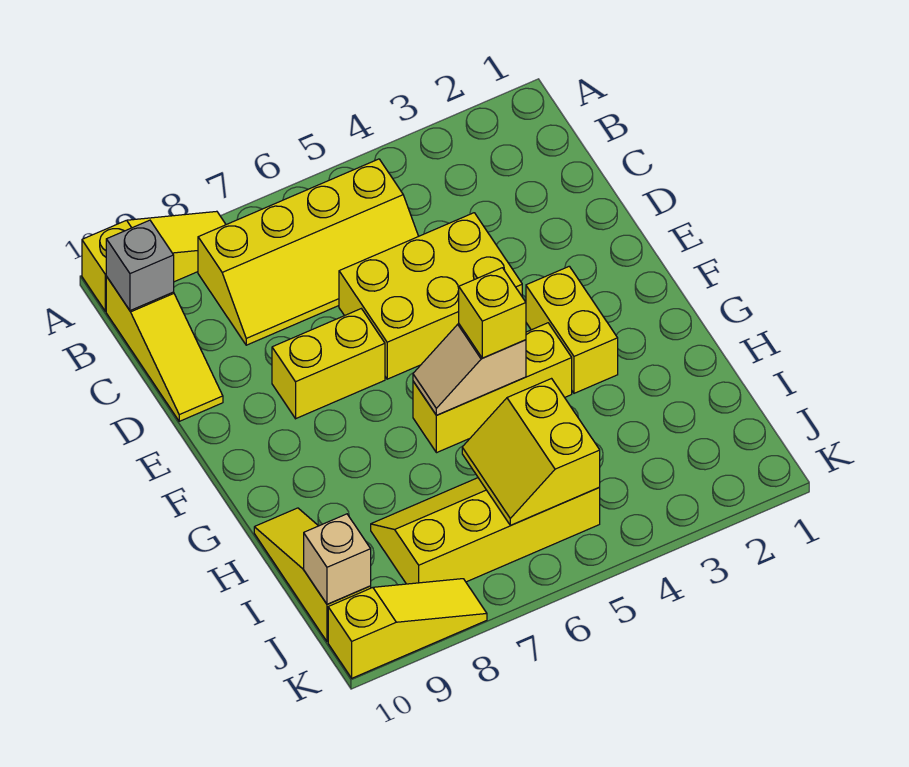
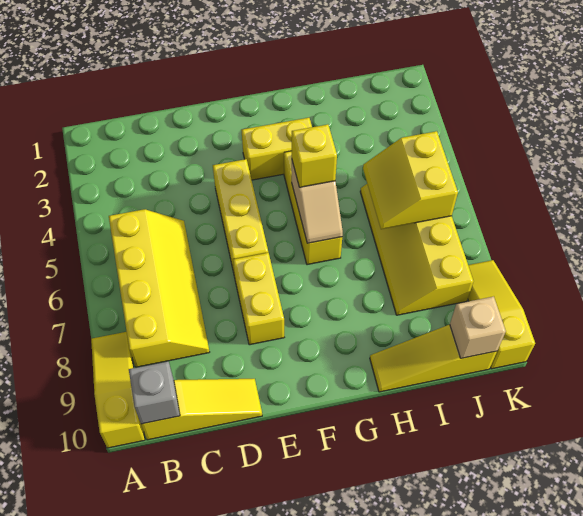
yellow brick D4:E6 level 1 -> yellow brick E4:E6 level 1
yellow slope I5:J6 level 2 top 5 -> yellow slope I5:J6 level 2 top J

